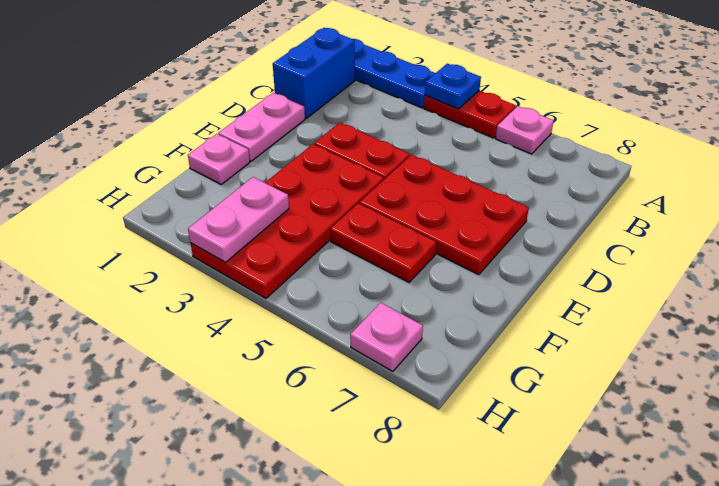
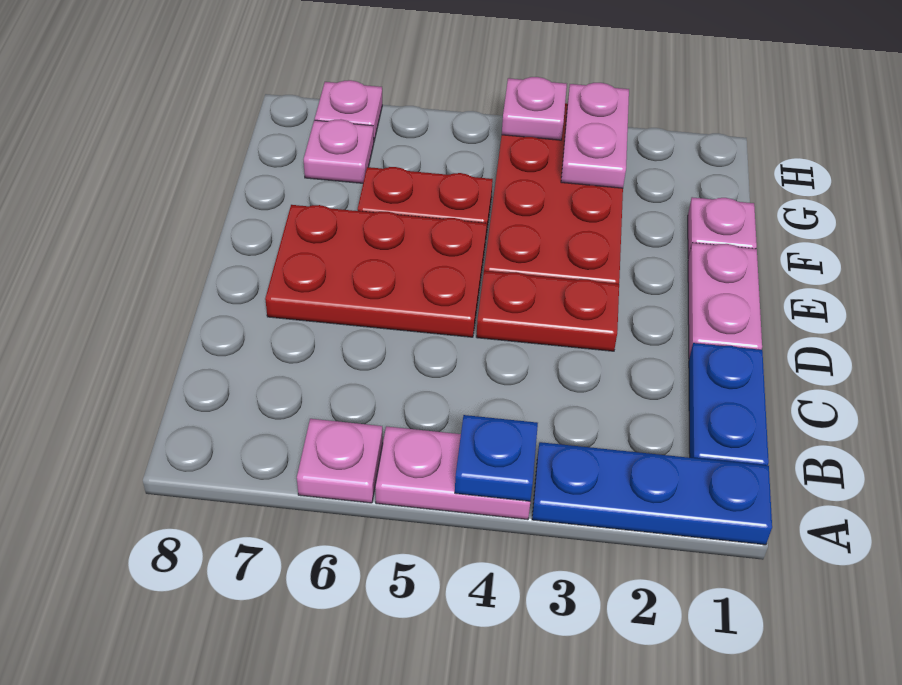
red plate A4:A5 level 1 -> pink plate A4:A5 level 1
blue brick B1:C1 level 1 -> blue plate B1:C1 level 1
none -> pink plate G7 level 1
none -> pink plate H4 level 2

